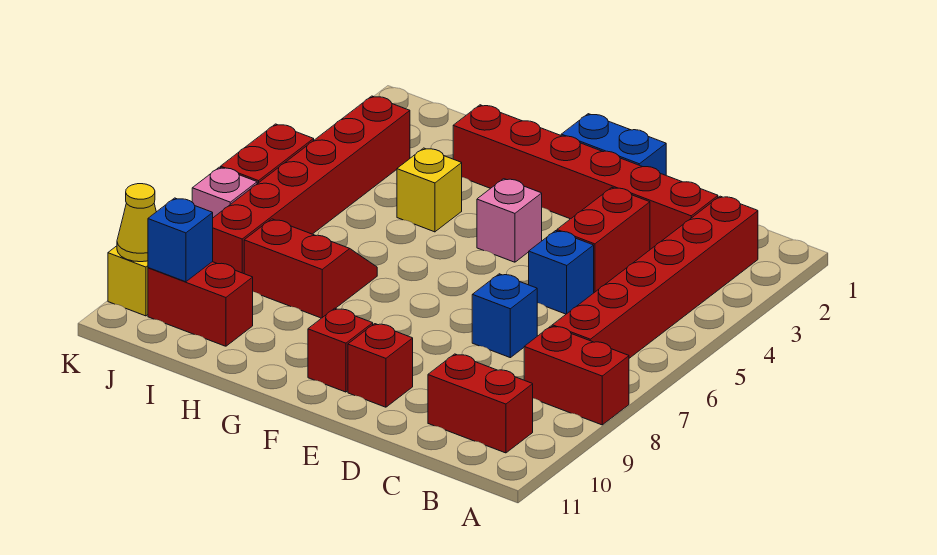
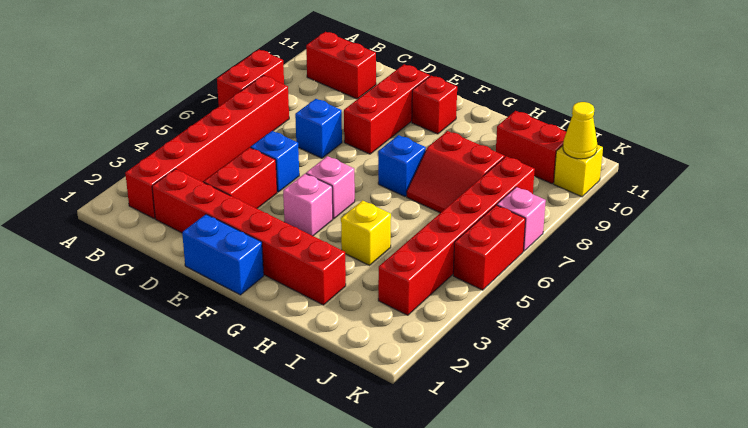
red brick A8:B8 level 1 -> red brick A7:A8 level 1
red brick E10 level 1 -> red brick E8:E10 level 1
none -> pink brick F5 level 1
blue brick J10 level 2 -> blue brick G7 level 1

